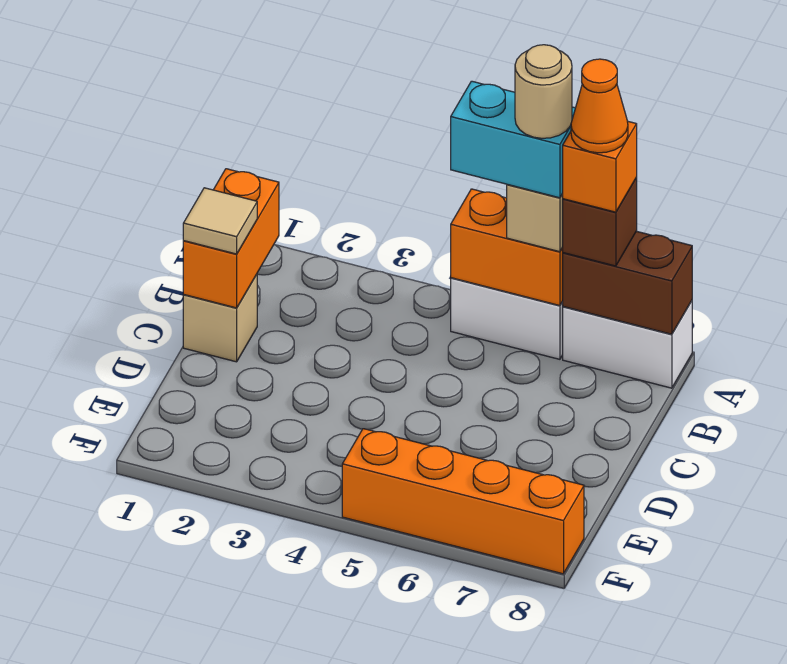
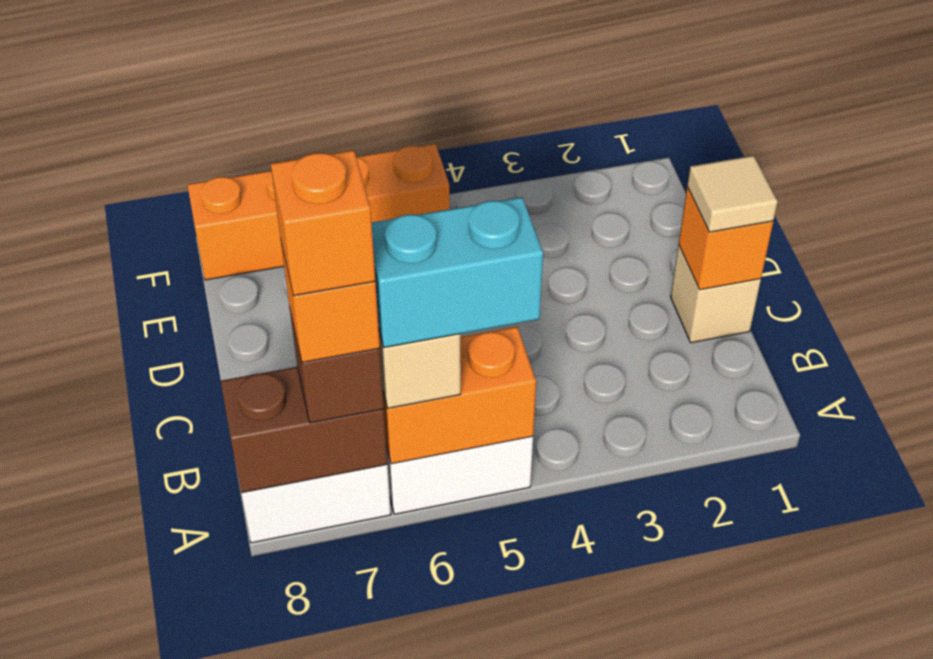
tan round brick A6 level 5 -> none
orange cone A7 level 5 -> orange brick A7 level 5
orange brick B1:C1 level 2 -> orange brick C1 level 2

